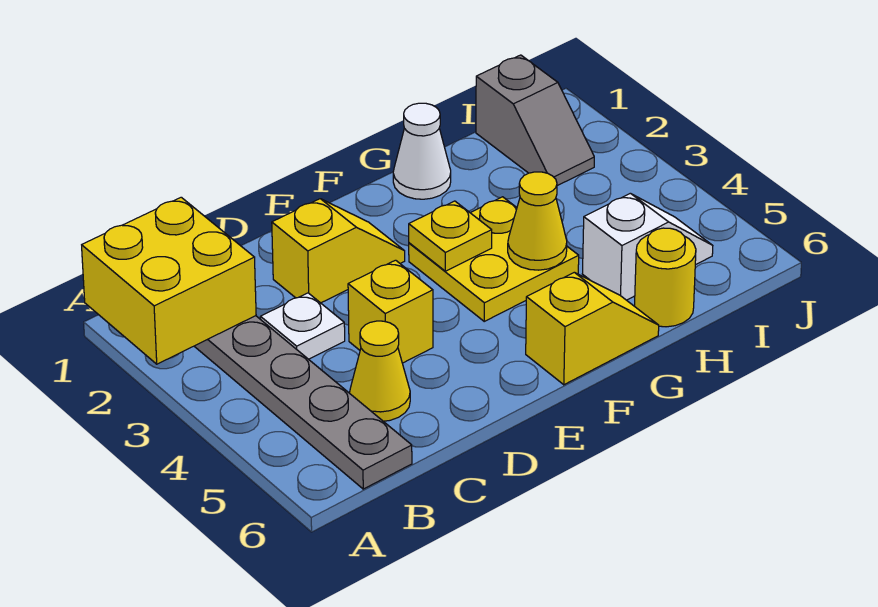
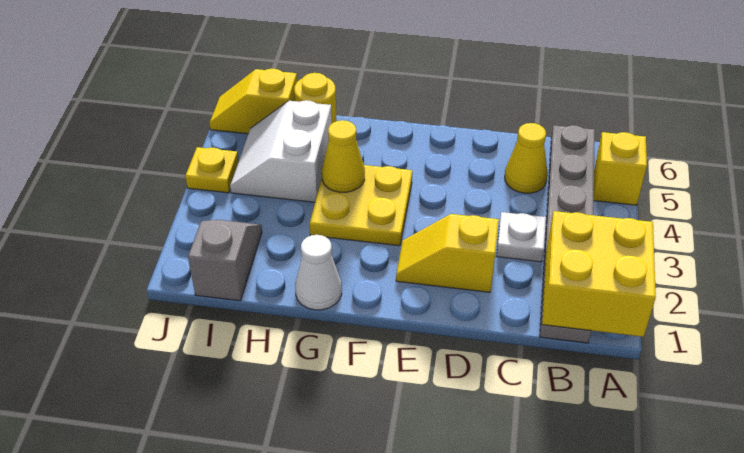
yellow brick D4 level 1 -> yellow brick A5 level 1
yellow plate F3 level 2 -> yellow plate J4 level 1
yellow slope F6:G6 level 1 top F -> yellow slope I6:J6 level 1 top I
white slope H5:I5 level 1 top H -> white slope H4:I5 level 1 top H

